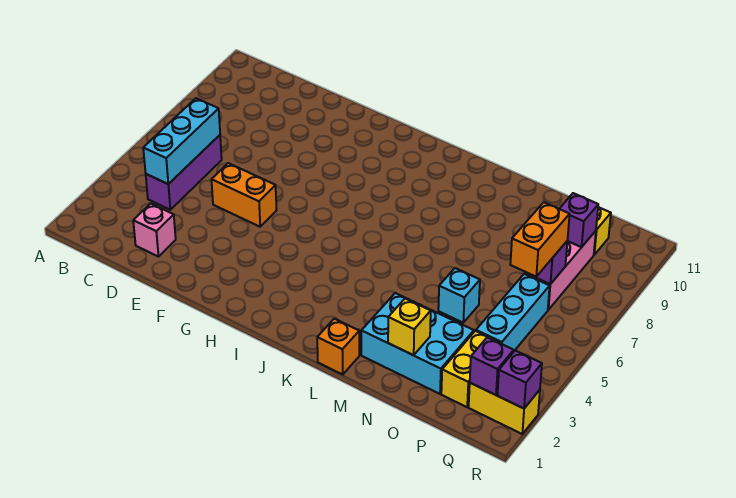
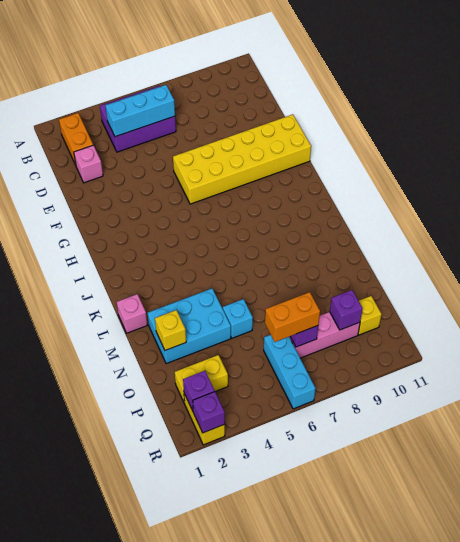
purple brick C4:C6 level 1 -> purple brick B4:C6 level 1
orange brick E5:F5 level 1 -> orange brick B2:C2 level 1
none -> yellow brick F6:G11 level 1
orange brick L1 level 1 -> pink brick L1 level 1
cyan brick M2:O3 level 1 -> cyan brick M2:N4 level 1
cyan brick P4:P6 level 1 -> cyan brick P6:R6 level 1

